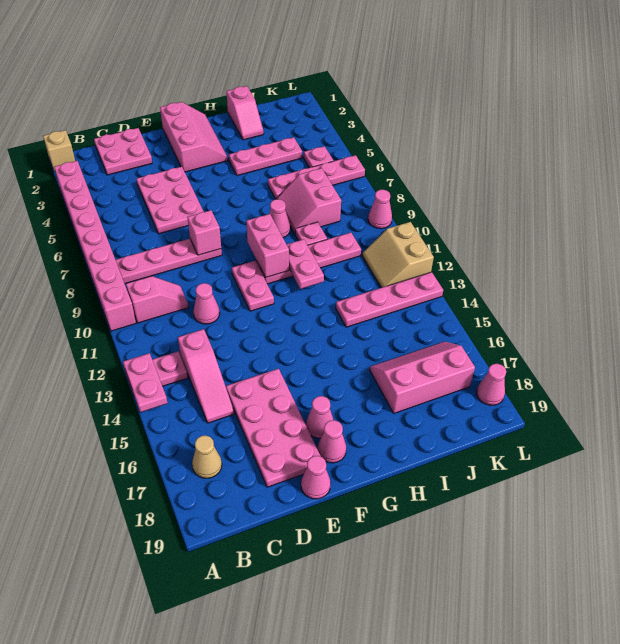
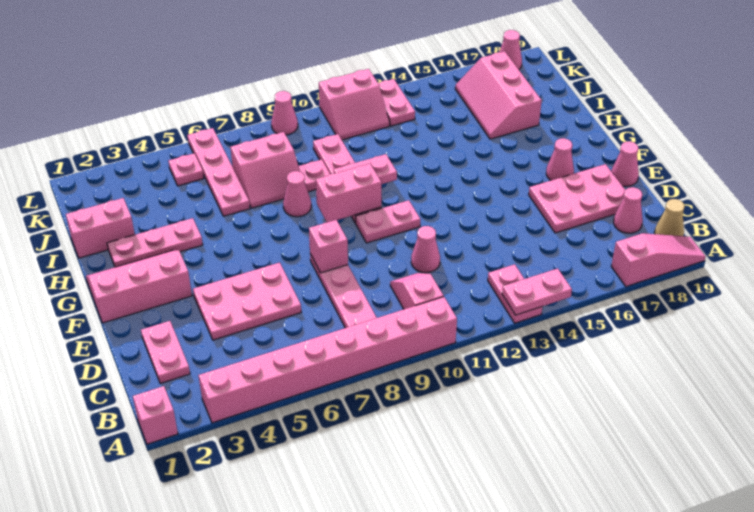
tan brick A1 level 1 -> pink brick A1 level 1
tan cone B17 level 1 -> tan cone B19 level 1
pink plate C1:D2 level 1 -> pink plate C2:D2 level 1
pink slope C13:C15 level 1 top 13 -> pink slope A17:A19 level 1 top 17
pink plate D15:E18 level 1 -> pink plate D16:E18 level 1
pink cone F18 level 1 -> pink cone C18 level 1
pink plate H4:J4 level 1 -> pink plate H2:H4 level 1
pink slope I1:I2 level 1 top 1 -> pink brick I1:I2 level 1
pink plate I13:L13 level 1 -> pink plate K13:L13 level 1
tan slope K11:L12 level 1 top L -> pink slope K11:L12 level 1 top L

